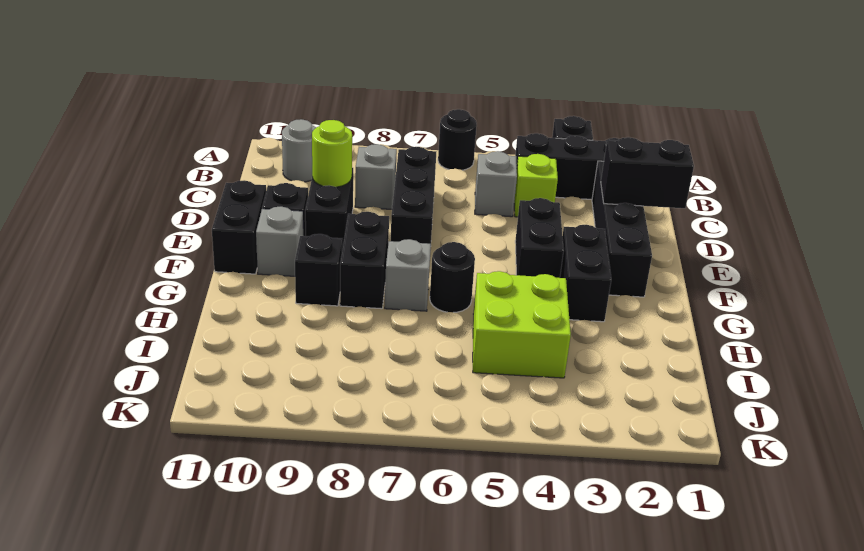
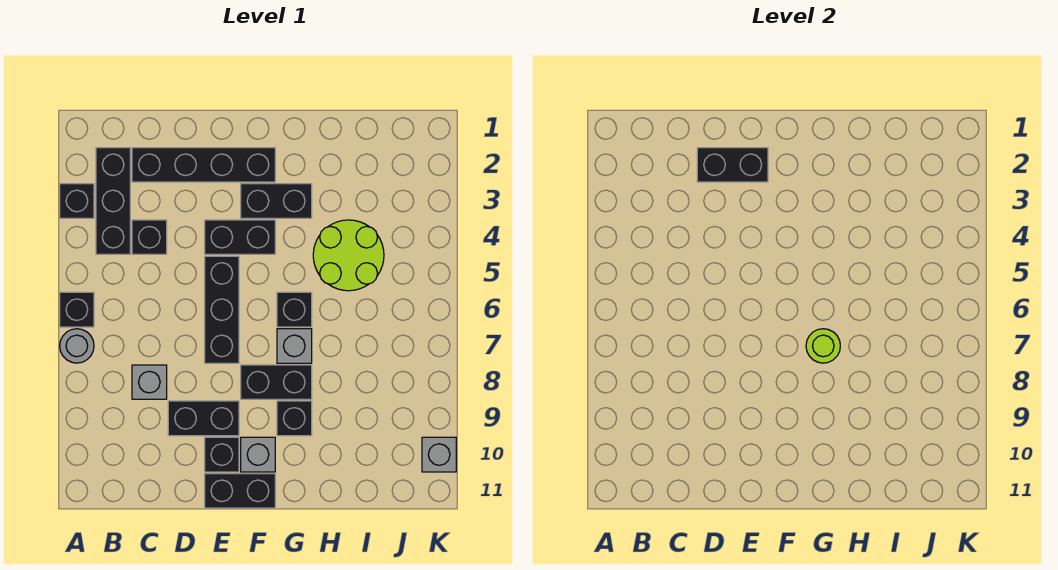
black round brick A6 level 1 -> black brick A6 level 1
grey round brick B10 level 1 -> grey round brick A7 level 1
lime brick C4 level 1 -> black brick C4 level 1
grey brick C5 level 1 -> grey brick K10 level 1
black brick C7:E7 level 1 -> black brick E5:E7 level 1
black brick D1:D2 level 2 -> black brick D2:E2 level 2
lime round brick D9 level 2 -> lime round brick G7 level 2
black round brick G6 level 1 -> black brick G6 level 1
lime brick H4:I5 level 1 -> lime round brick H4:I5 level 1

